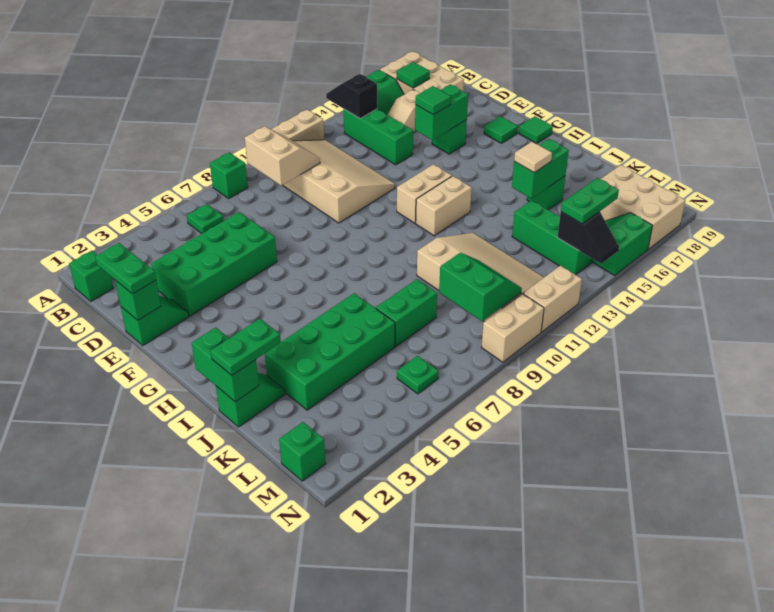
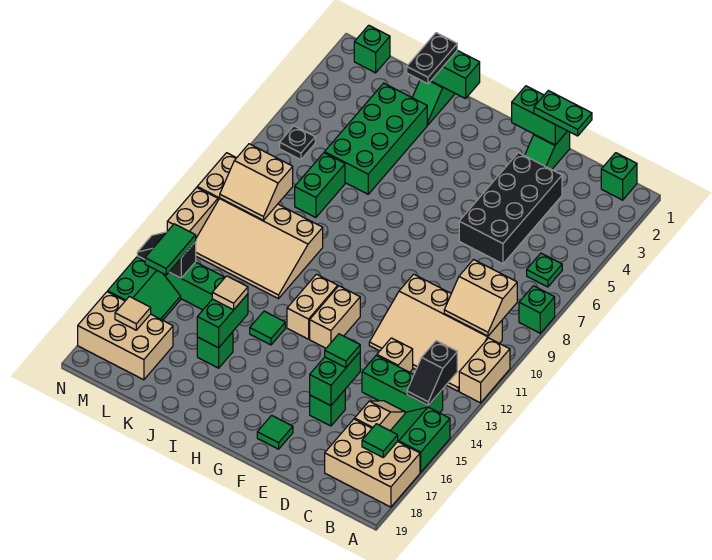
black slope A14:B14 level 2 top B -> black slope B13:B14 level 2 top 13
green brick D3:E6 level 1 -> black brick D3:E6 level 1
none -> tan brick D13 level 1
green brick E1 level 2 -> green brick E1:F1 level 2
green tile G19 level 1 -> green tile I14 level 1
green plate J1:J2 level 3 -> black plate J1:J2 level 3
green slope L9:M10 level 2 top 9 -> tan slope L9:M10 level 2 top 9
green plate M6 level 1 -> black plate M6 level 1
green plate M14:M15 level 3 -> green tile M14:M15 level 3
none -> tan tile M17 level 2

